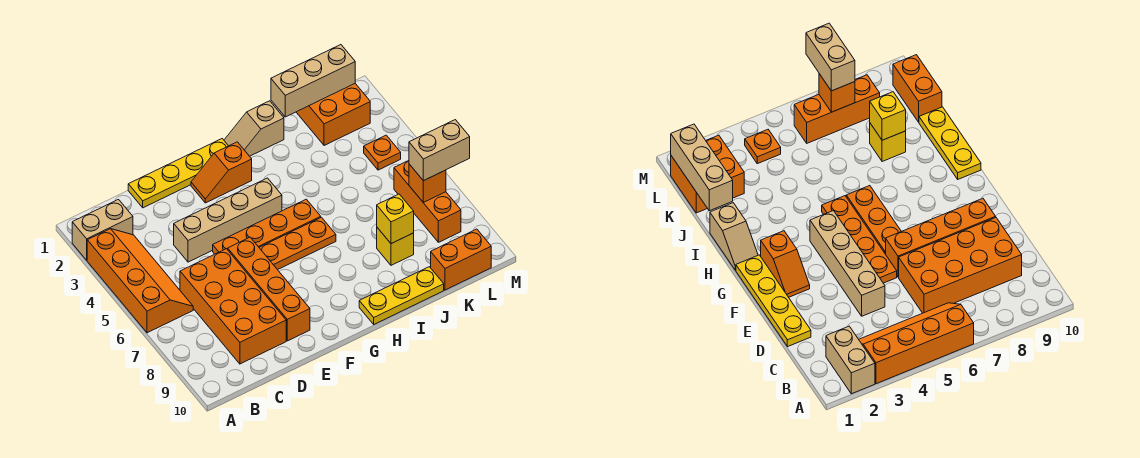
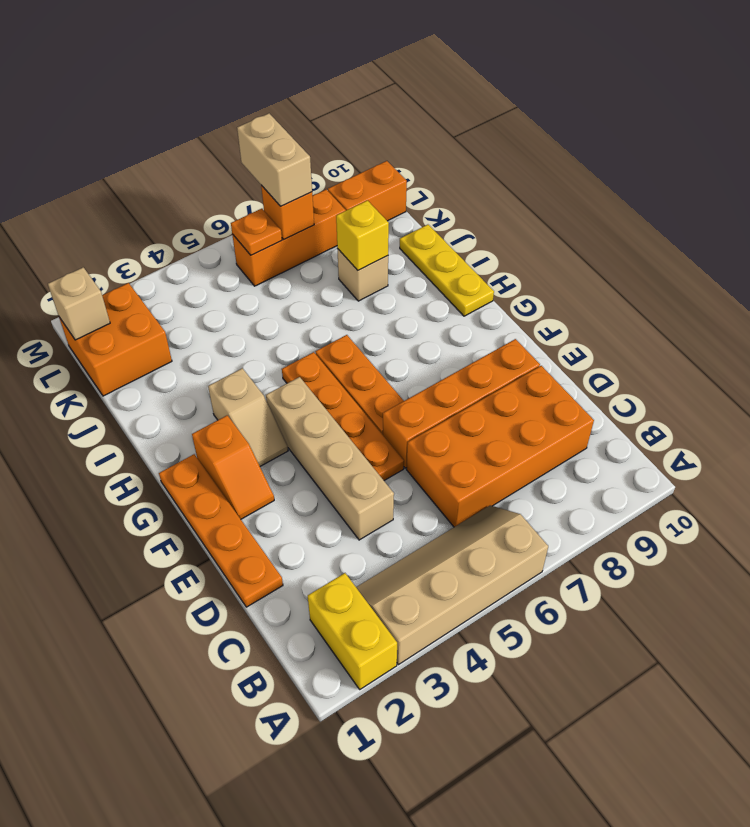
tan brick A2:B2 level 1 -> yellow brick A2:B2 level 1
orange slope A3:B6 level 1 top A -> tan slope A3:B6 level 1 top A
yellow plate D1:G1 level 1 -> orange plate D1:G1 level 1
tan slope H1:I1 level 1 top I -> tan slope G3:H3 level 1 top H
tan brick J1:L1 level 2 -> tan brick L1 level 2
yellow brick J8 level 1 -> tan brick J8 level 1
orange brick K10:L10 level 1 -> orange brick L9:L10 level 1
orange plate L4 level 1 -> orange plate L6 level 2

